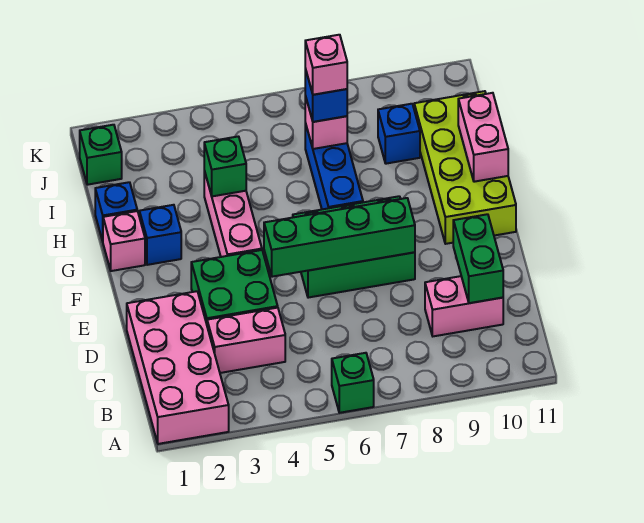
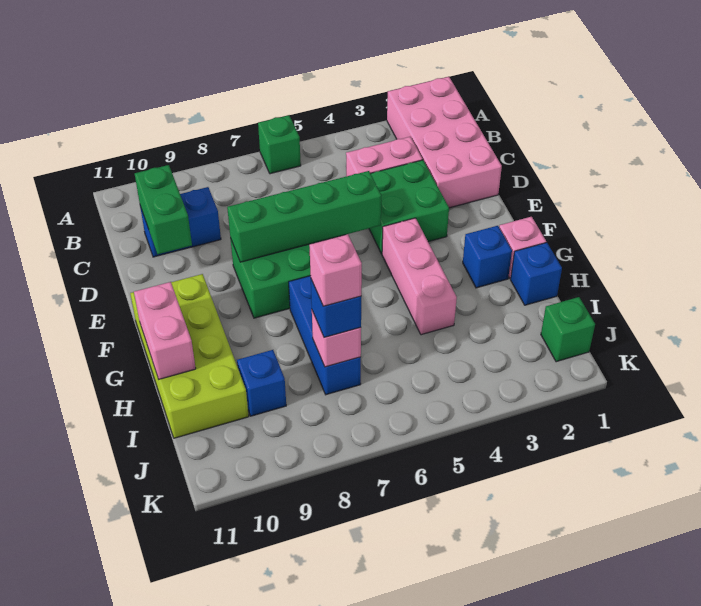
pink brick C9:C10 level 1 -> blue brick C9:C10 level 1
green brick H4 level 2 -> none

